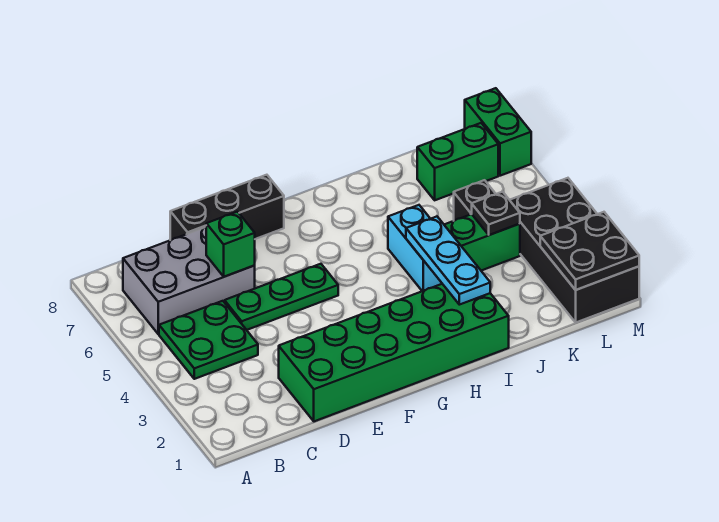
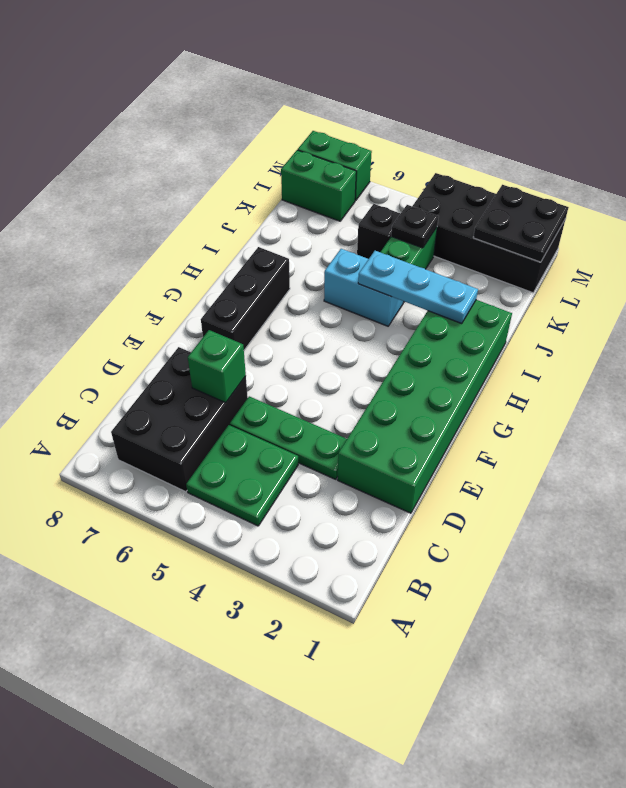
grey brick B6:D7 level 1 -> black brick B6:D7 level 1
green plate D5:F5 level 1 -> green plate D3:D5 level 1
black brick D8:F8 level 1 -> black brick F7:H7 level 1
green brick K7:L7 level 1 -> green brick L7:L8 level 1

